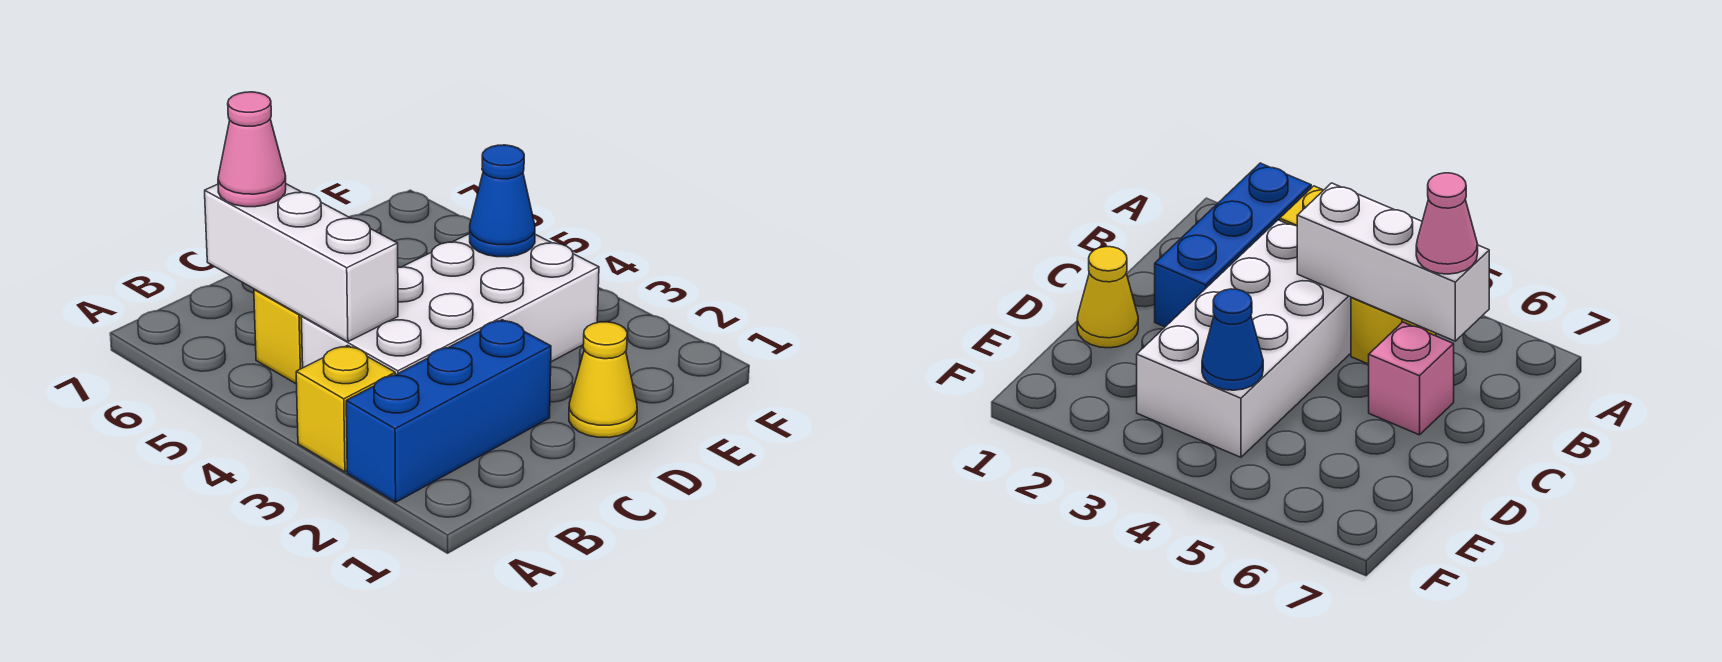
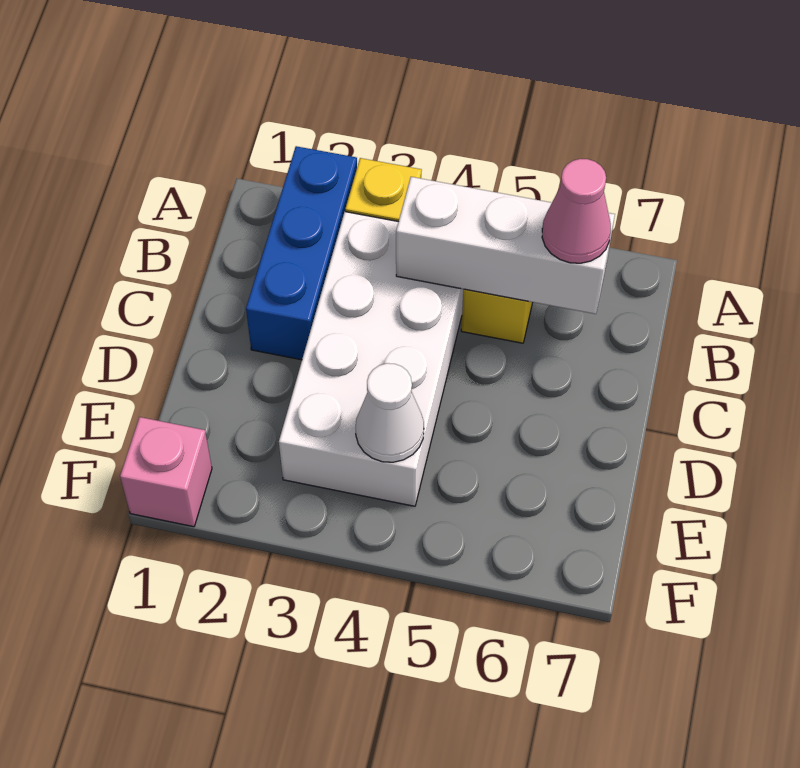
pink brick C6 level 1 -> pink brick F1 level 1
yellow cone D1 level 1 -> none
blue cone E4 level 2 -> white cone E4 level 2

